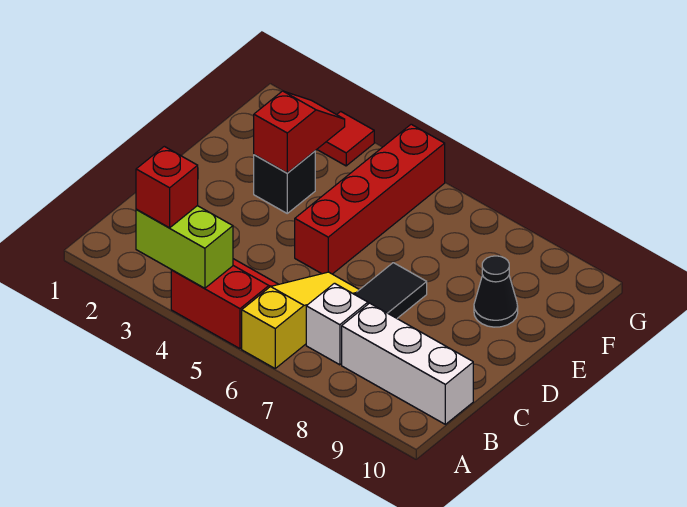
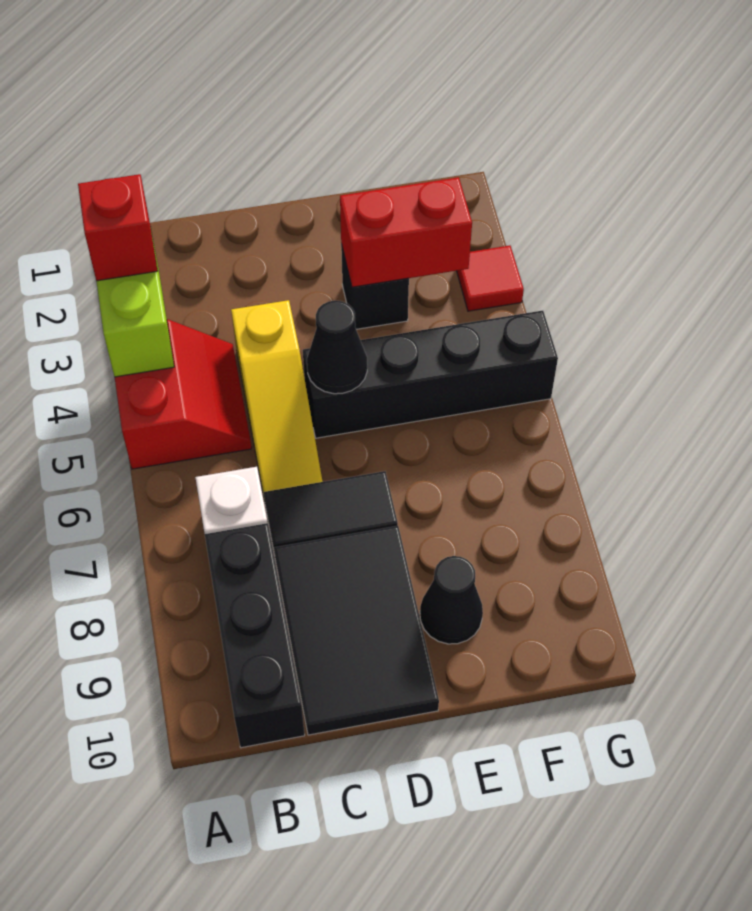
yellow slope A6:C6 level 1 top A -> yellow slope C4:C6 level 1 top 4
white brick B8:B10 level 1 -> black brick B8:B10 level 1
none -> black tile C8:D10 level 1
red brick D5:G5 level 1 -> black brick D5:G5 level 1
none -> black cone D5 level 2
red slope E3:F3 level 2 top E -> red brick E3:F3 level 2

